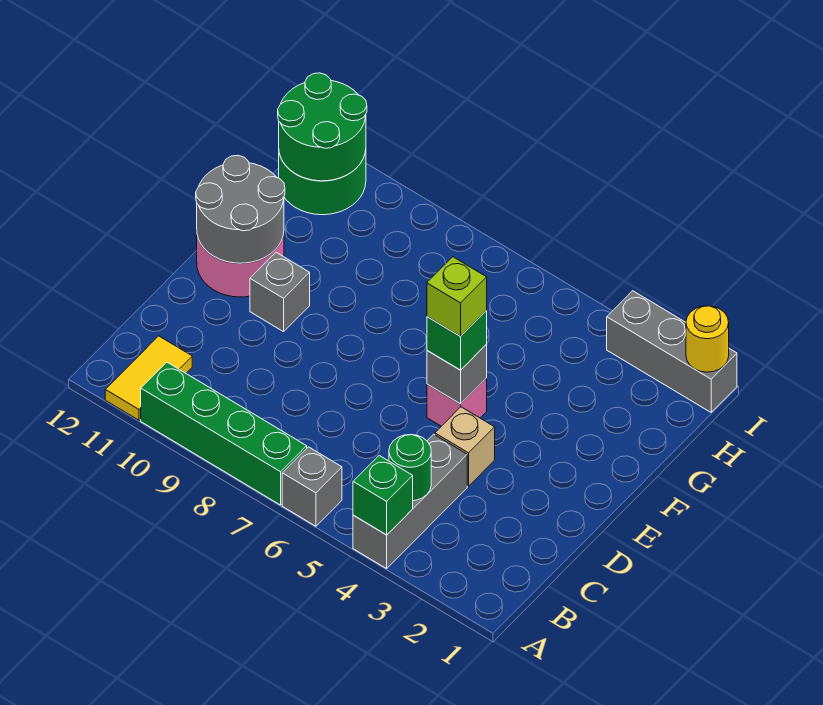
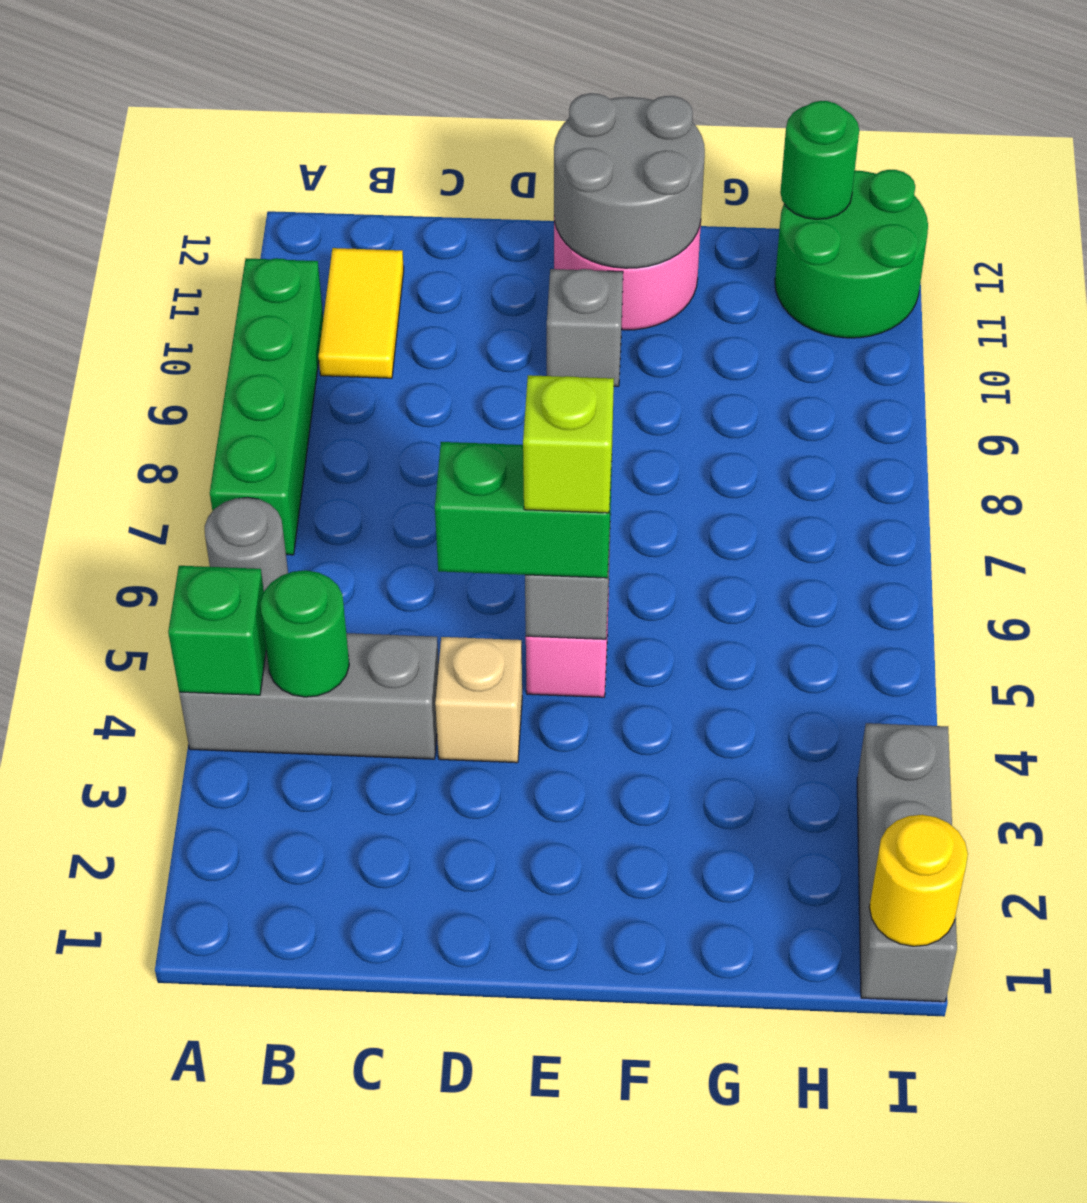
grey brick A6 level 1 -> grey round brick A6 level 1
yellow tile A11:B11 level 1 -> yellow tile B10:B11 level 1
green brick E5 level 3 -> green brick D5:E5 level 3
green round brick H11:I12 level 2 -> green round brick H12 level 2

